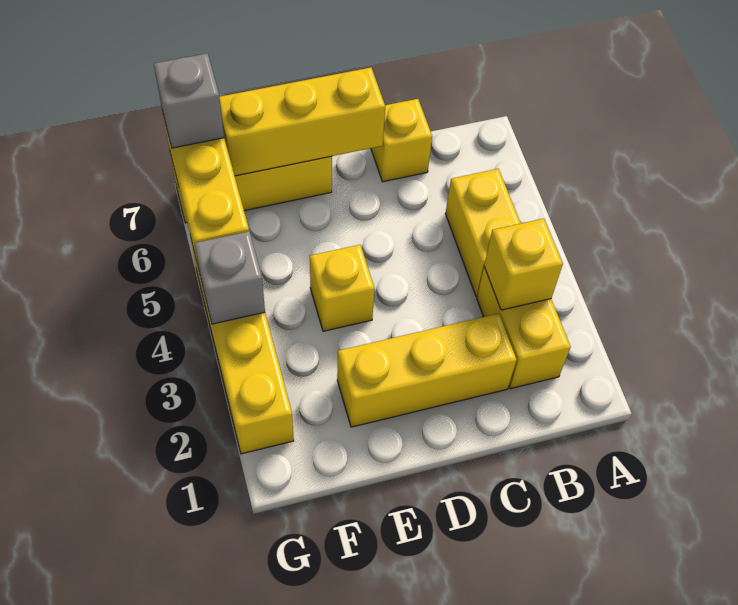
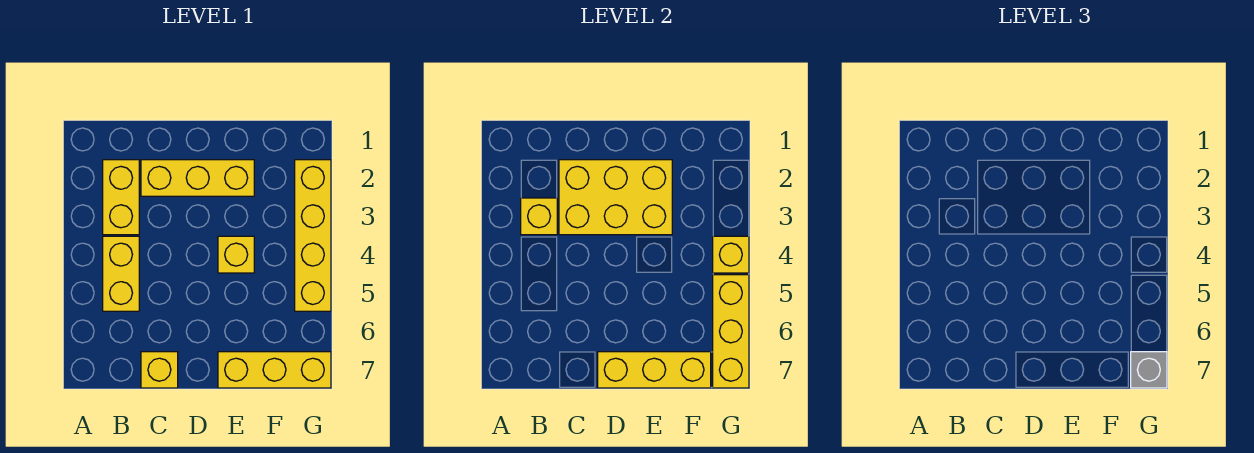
none -> yellow brick C2:E3 level 2
grey brick G4 level 2 -> yellow brick G4 level 2

